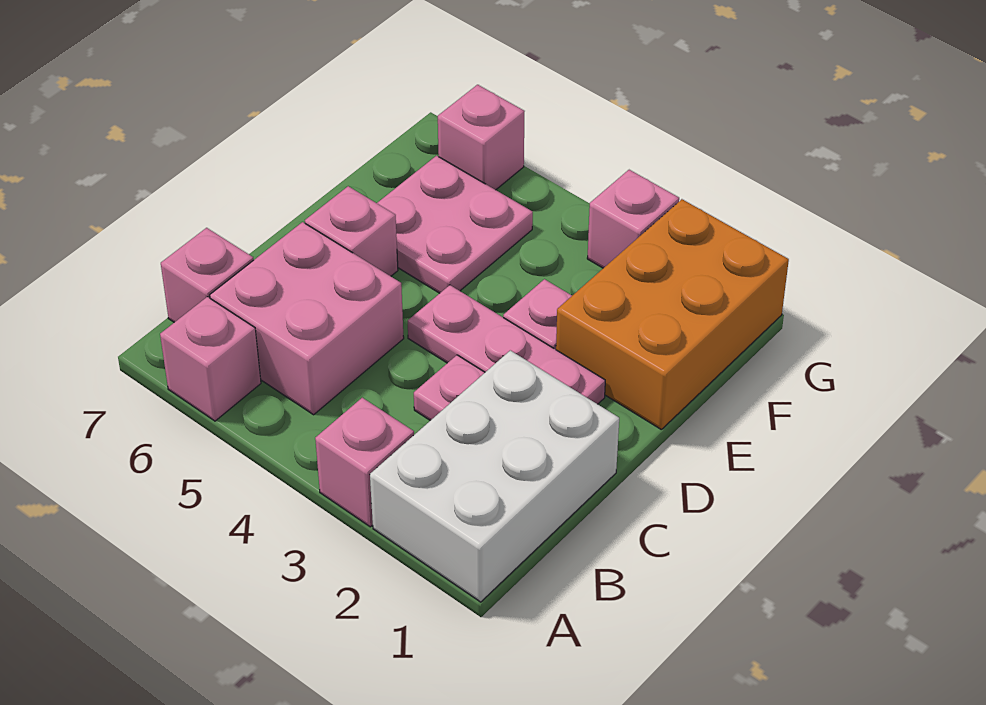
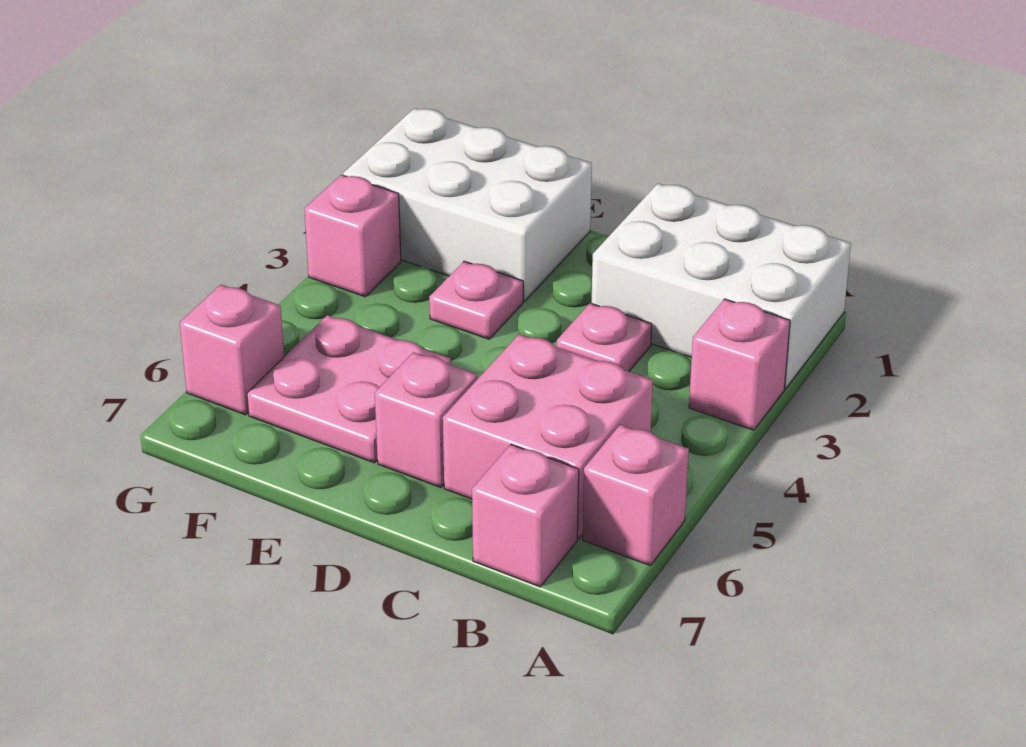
pink plate D2:D4 level 1 -> none
orange brick E1:G2 level 1 -> white brick E1:G2 level 1

